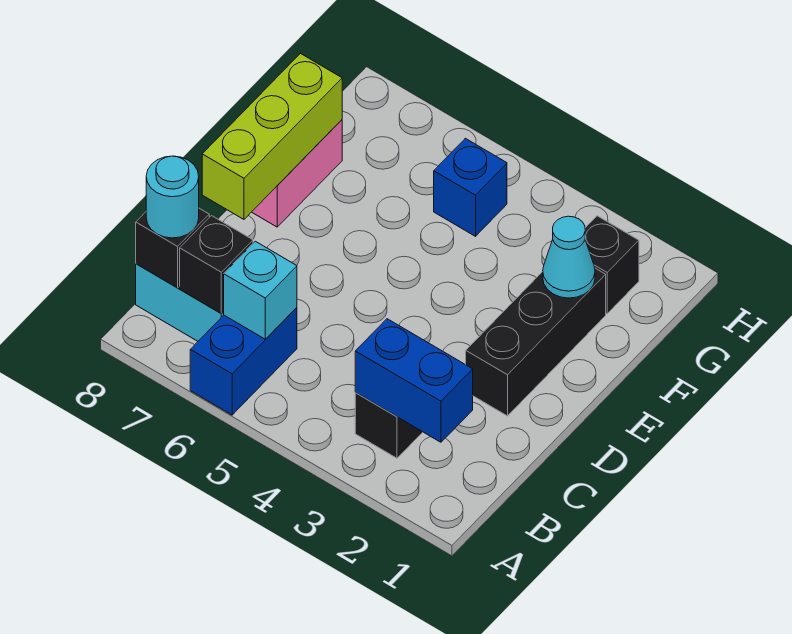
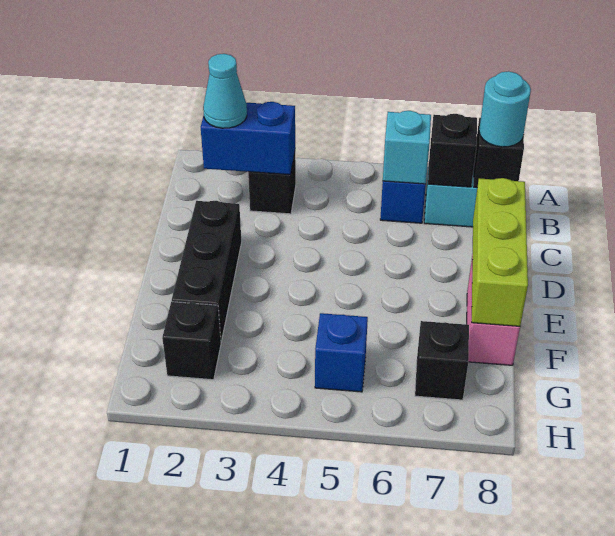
cyan cone F2 level 2 -> cyan cone B2 level 3
none -> black brick G7 level 1

